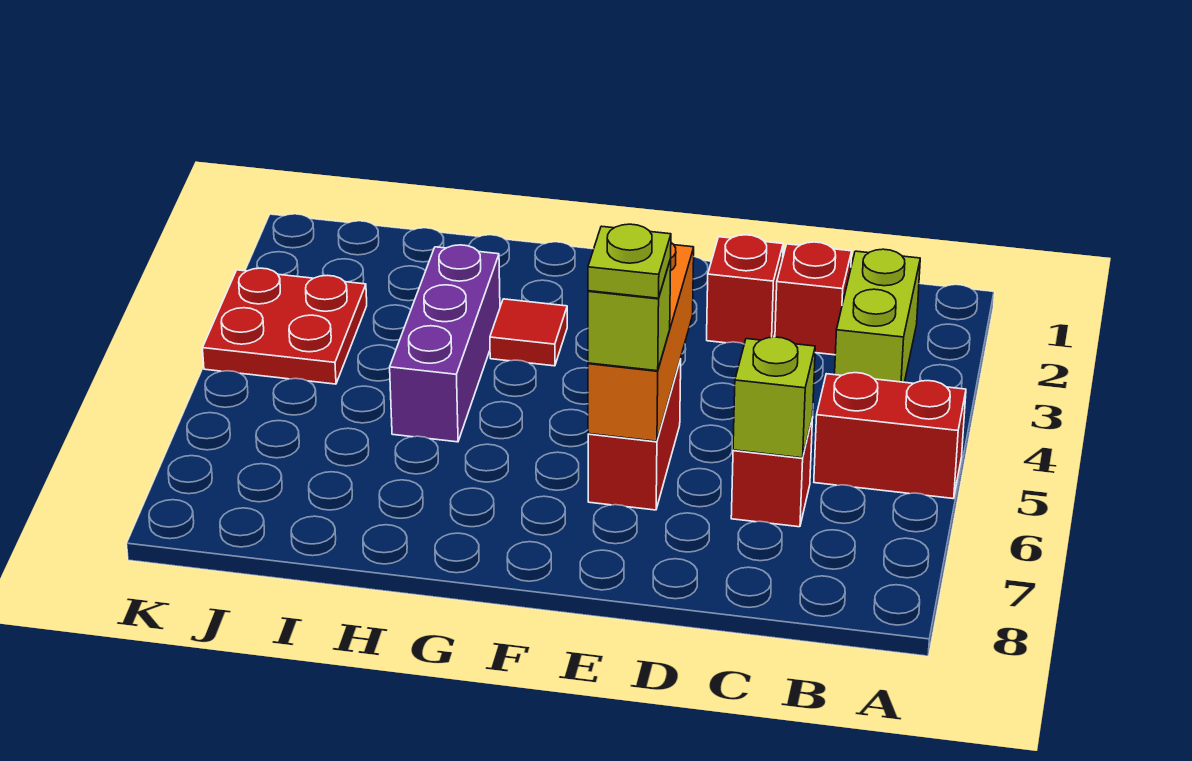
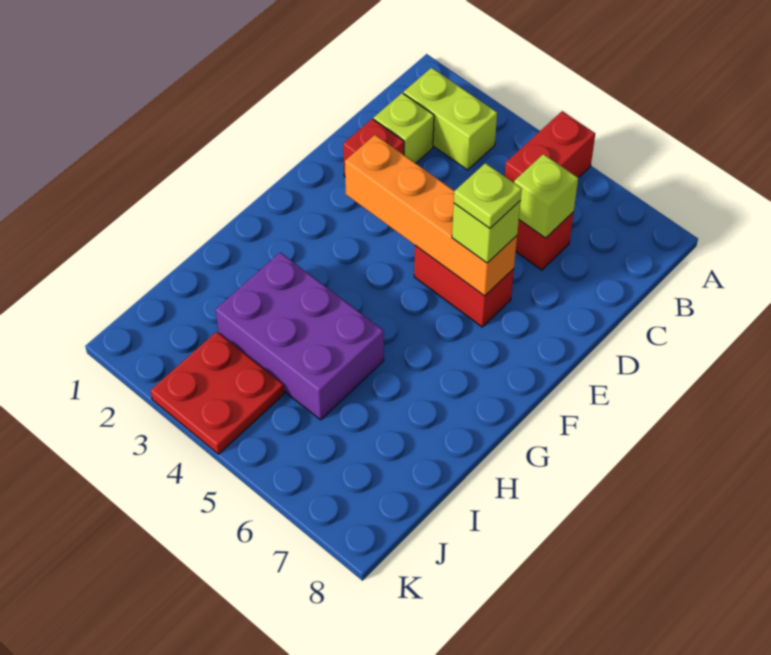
red brick C2 level 1 -> lime brick C2 level 1
orange brick E4:E6 level 2 -> orange brick E3:E6 level 2
red tile G3 level 1 -> none
purple brick H3:H5 level 1 -> purple brick H3:I5 level 1

